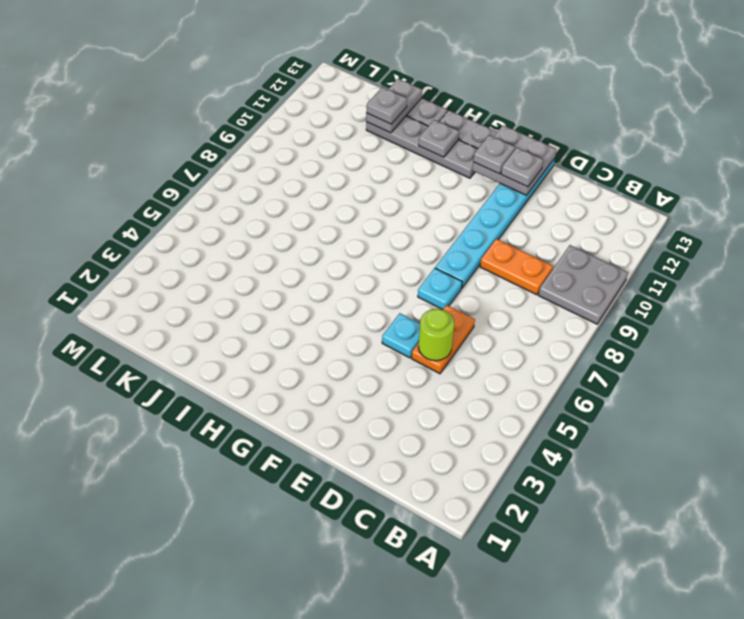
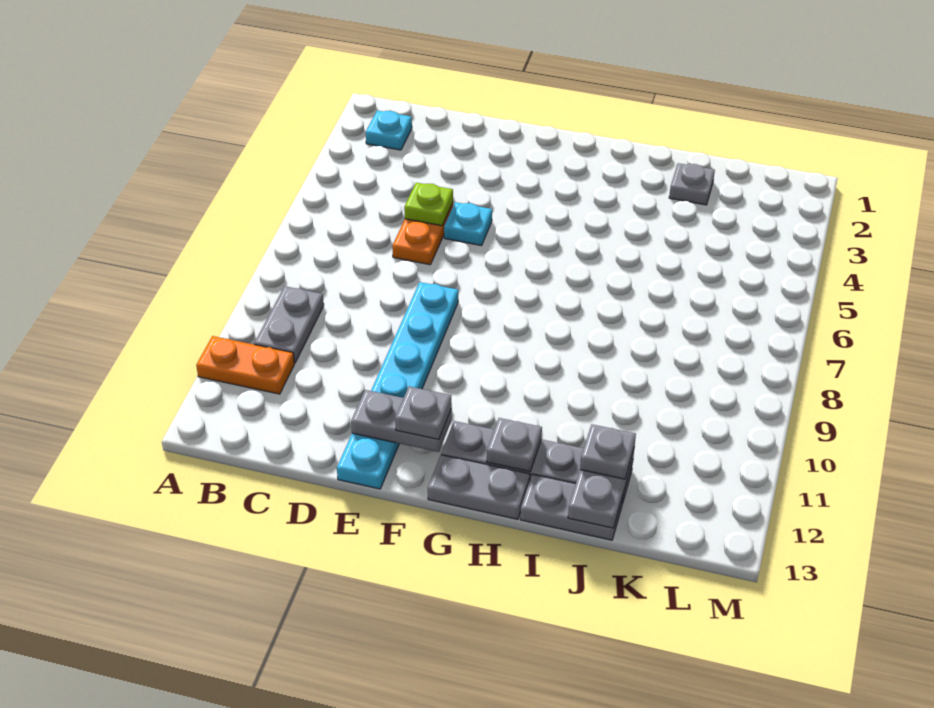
grey plate A9:B10 level 1 -> grey plate B9:B10 level 1
orange plate C9:D9 level 1 -> orange plate A11:B11 level 1
lime round brick D5 level 2 -> lime plate D5 level 2
cyan plate E7 level 1 -> cyan plate B2 level 1
grey plate E12:F13 level 2 -> grey plate E12:F12 level 2
grey plate E12 level 3 -> grey plate J2 level 1

